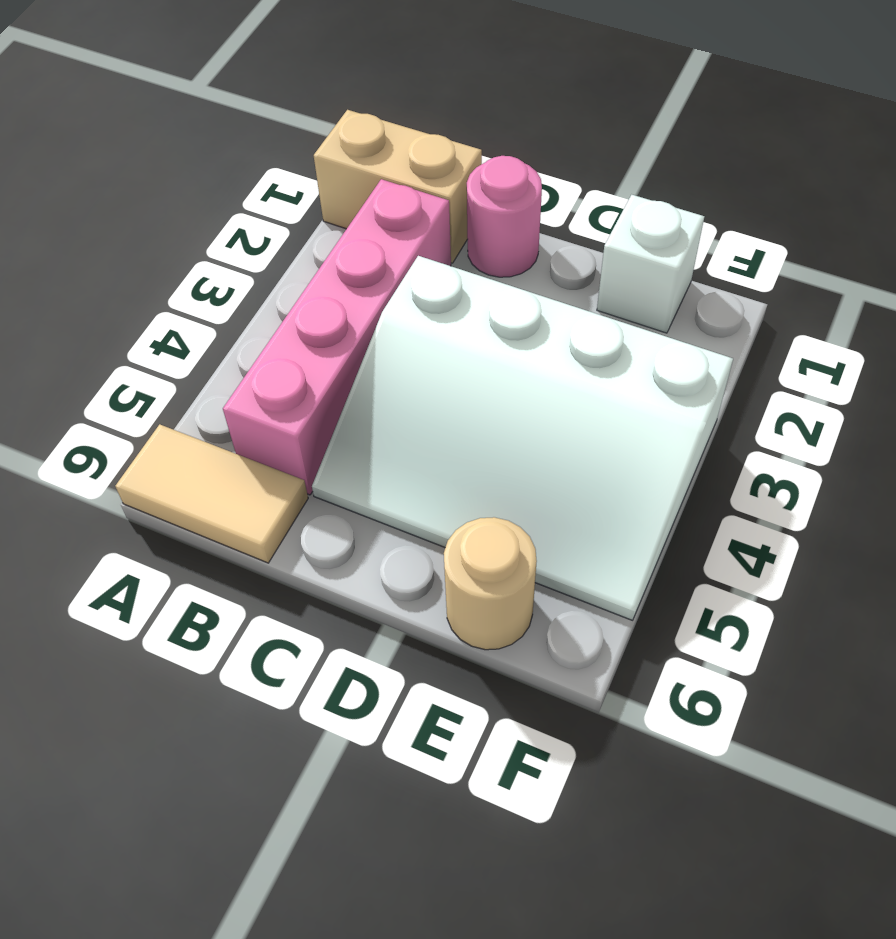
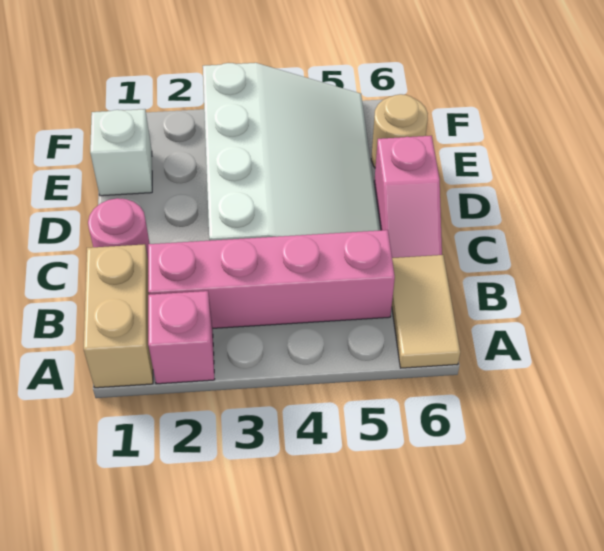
none -> pink brick A2 level 1
none -> pink slope C6:D6 level 1 top D

